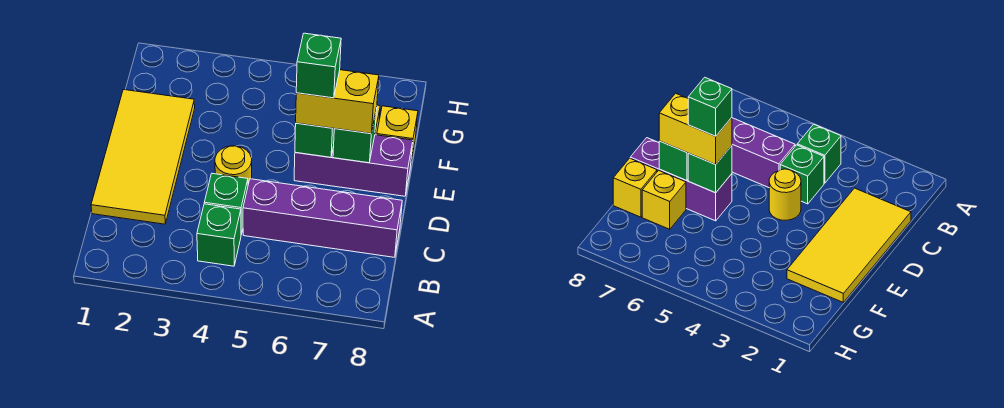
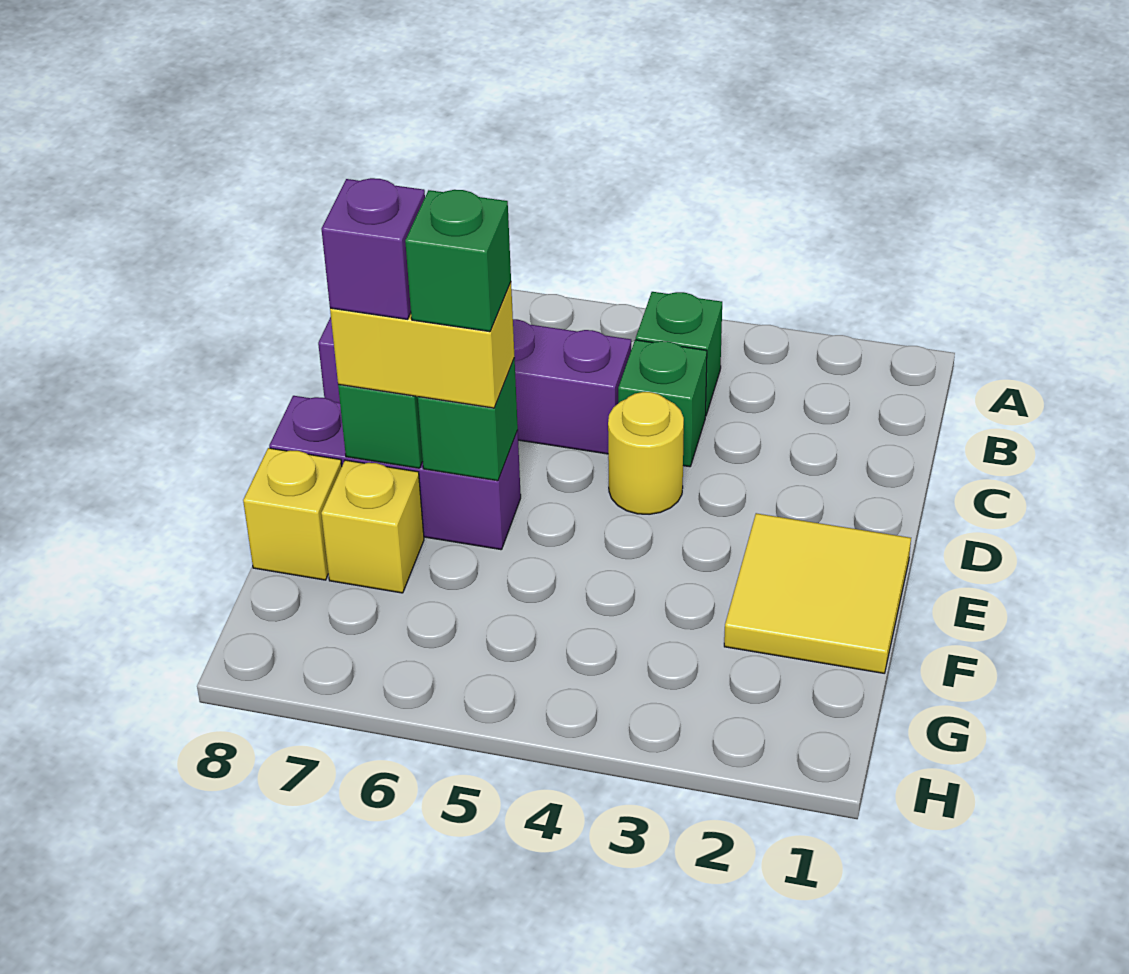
yellow tile C1:F2 level 1 -> yellow tile E1:F2 level 1
none -> purple brick E7 level 4

